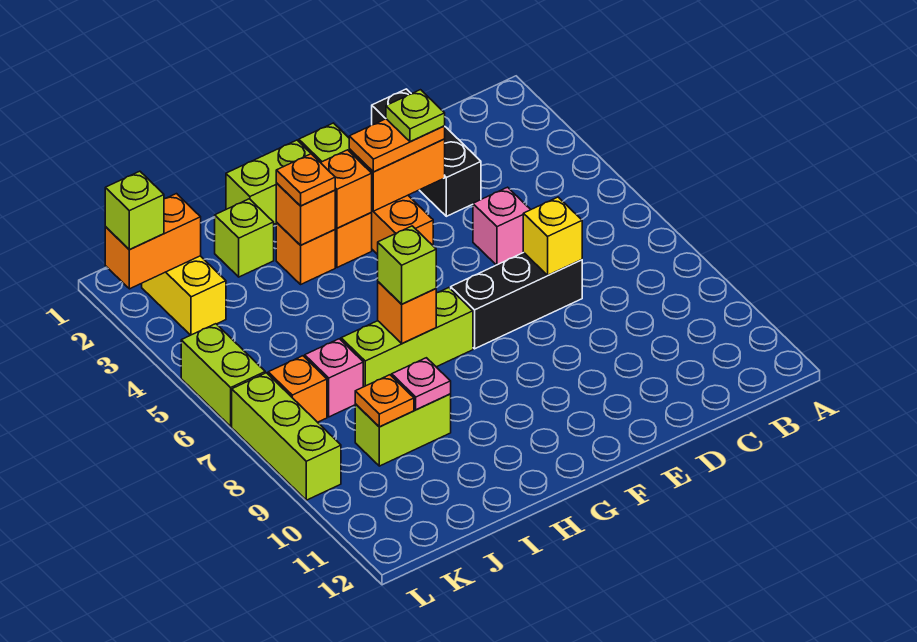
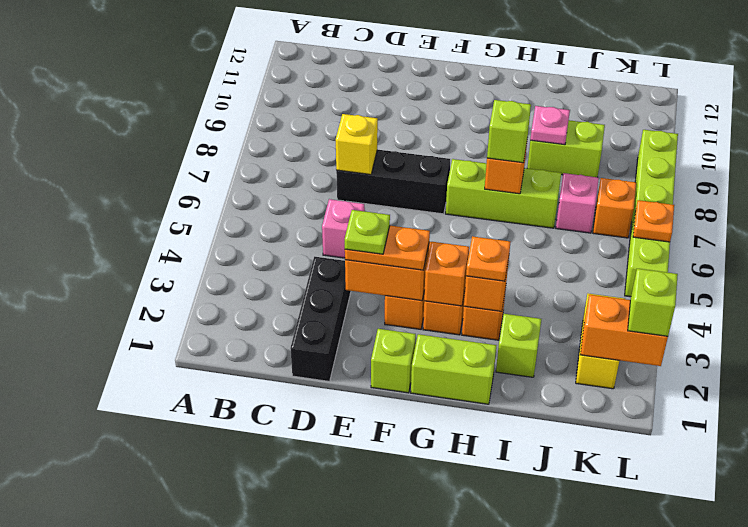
orange plate J9 level 2 -> orange plate L6 level 2

